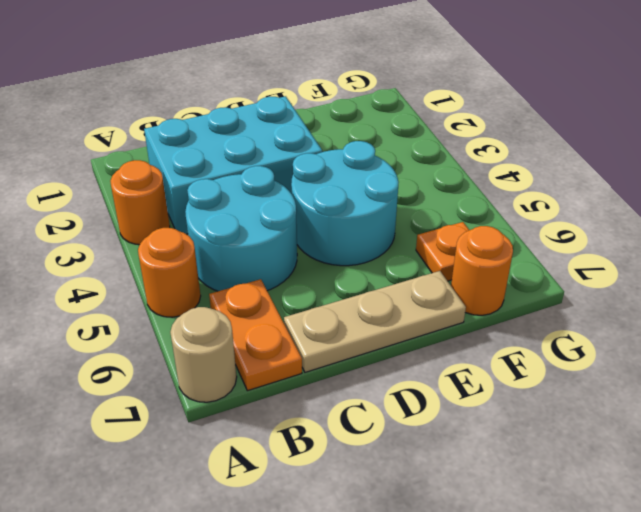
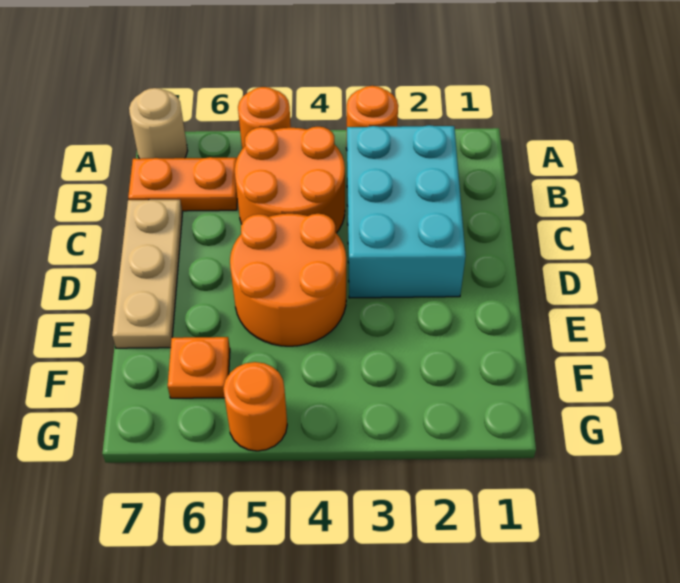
cyan round brick B4:C5 level 1 -> orange round brick B4:C5 level 1
cyan round brick D4:E5 level 1 -> orange round brick D4:E5 level 1
orange round brick F7 level 1 -> orange round brick G5 level 1

